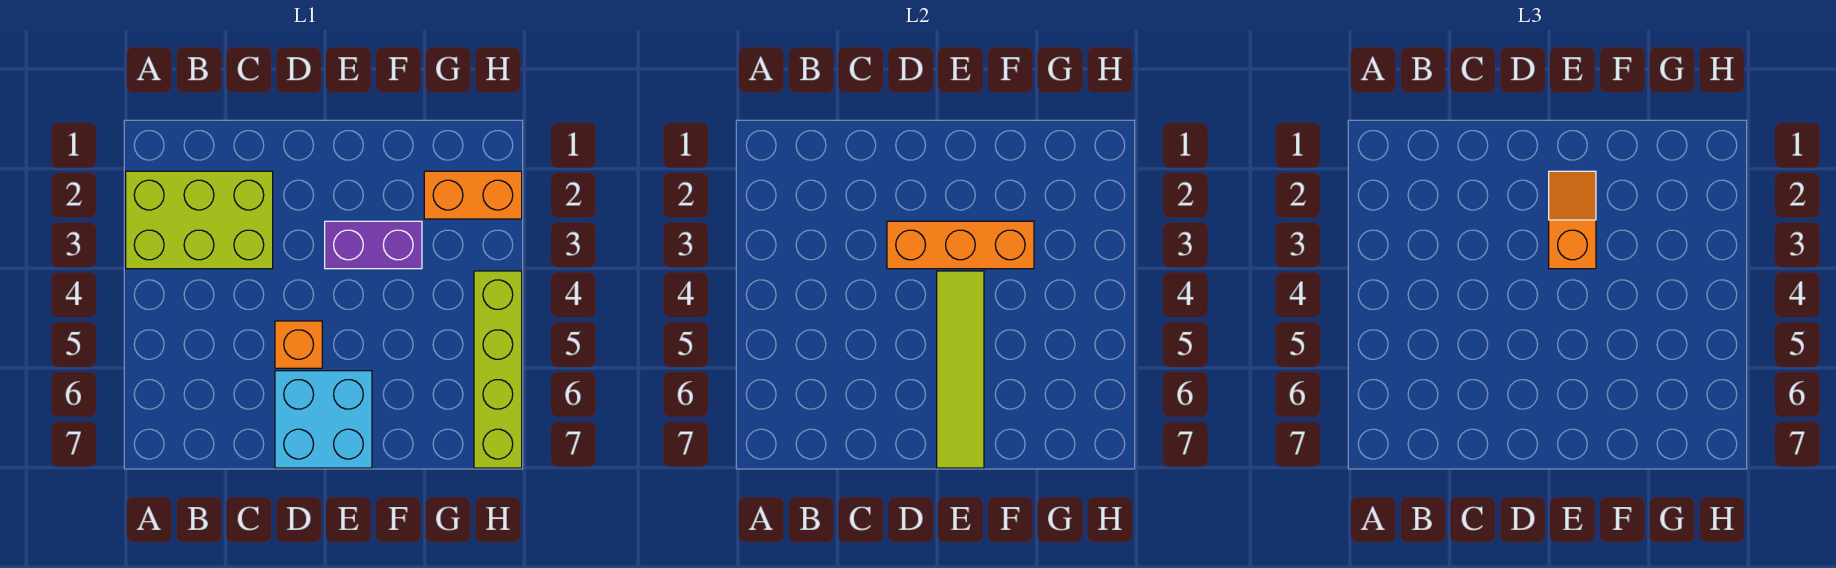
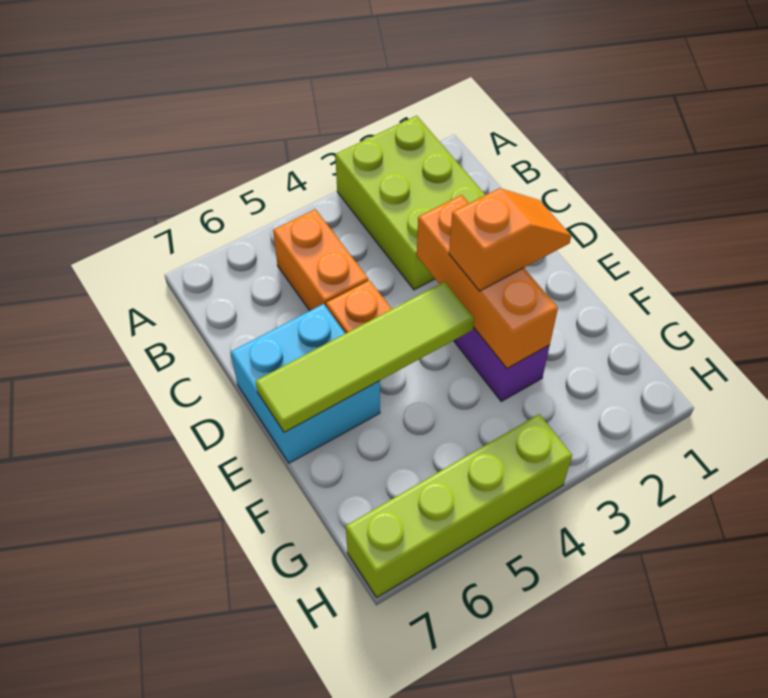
orange brick G2:H2 level 1 -> orange brick B5:C5 level 1

